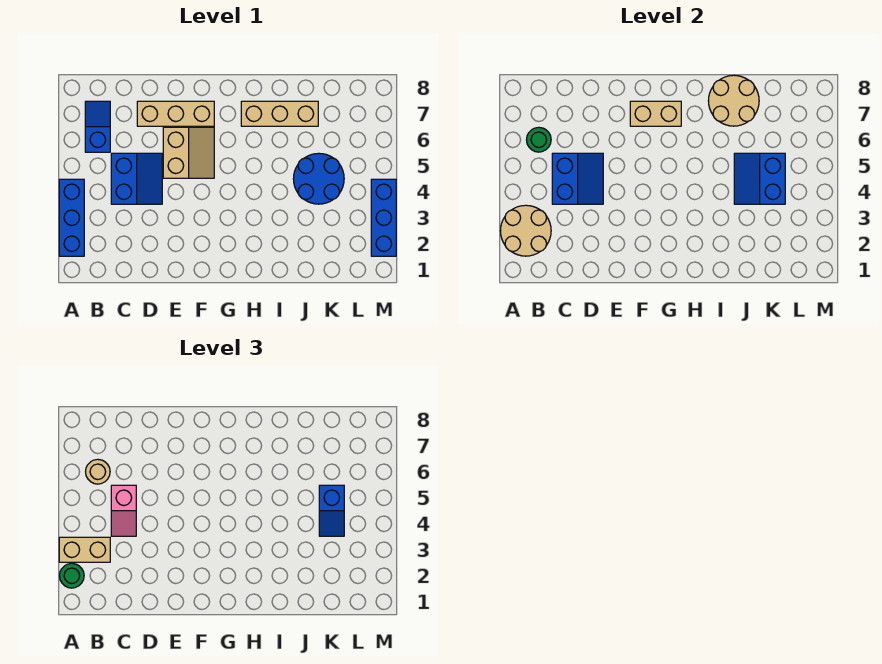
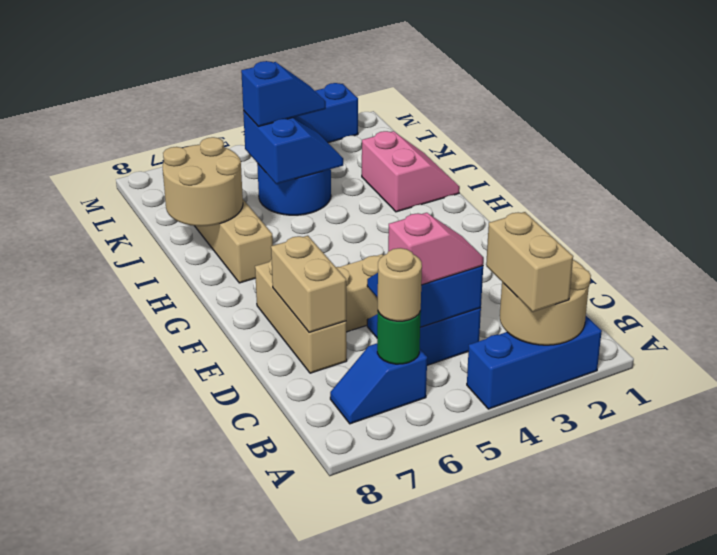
green round brick A2 level 3 -> none
tan brick F7:G7 level 2 -> tan brick D7:E7 level 2
none -> pink slope I1:J2 level 1 top 2
blue slope J4:K5 level 2 top K -> blue slope J4:K5 level 2 top 5

